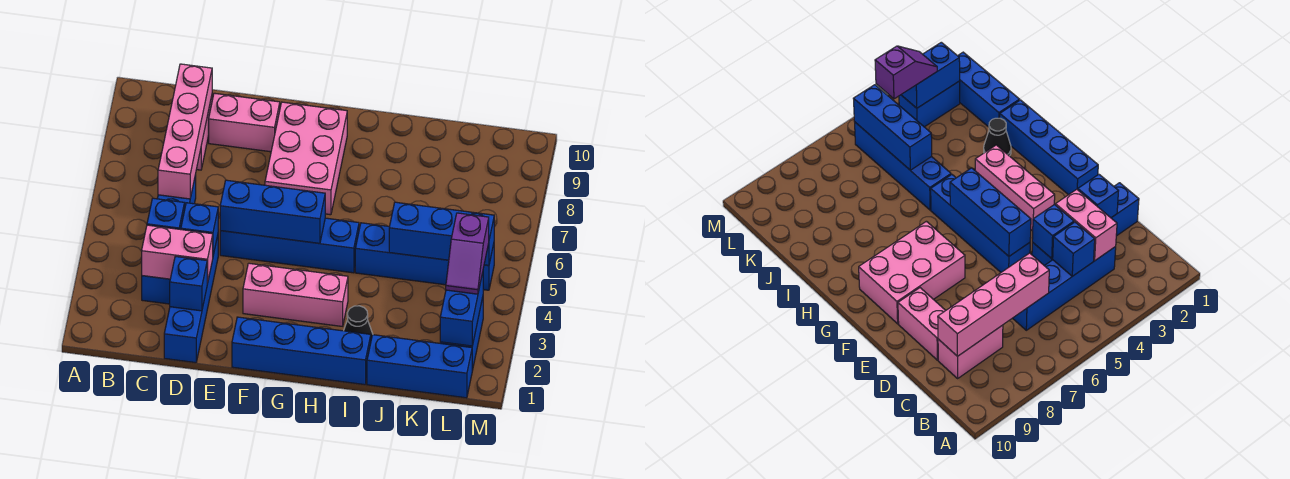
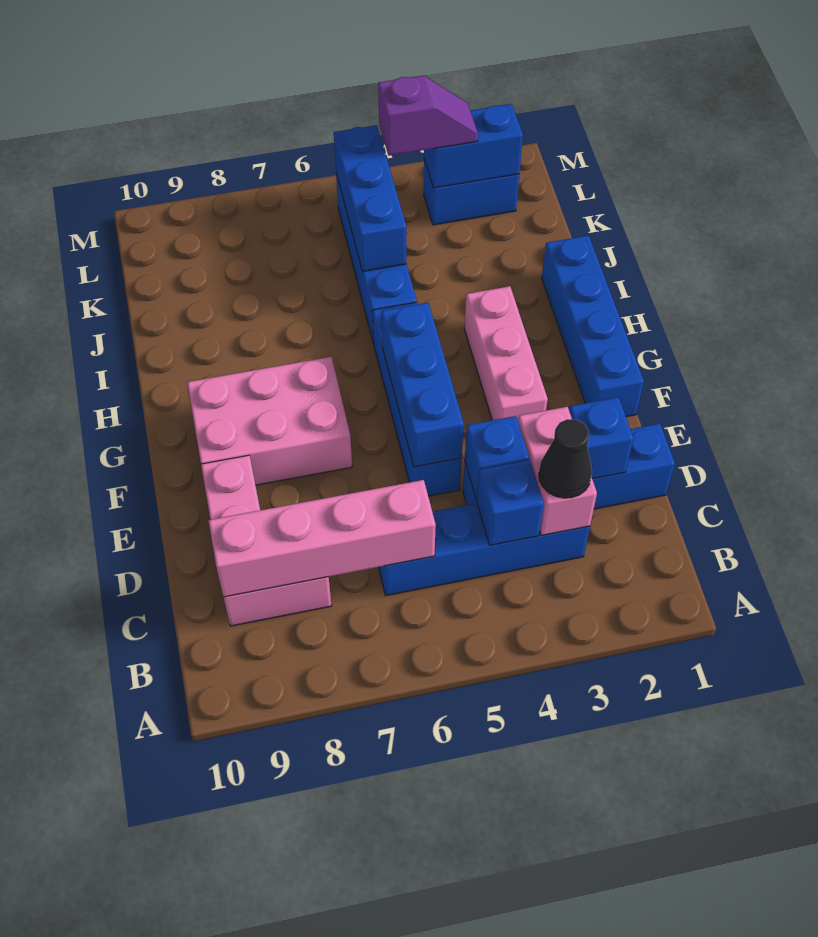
black cone I2 level 1 -> black cone C3 level 3
blue brick J1:L1 level 1 -> none

